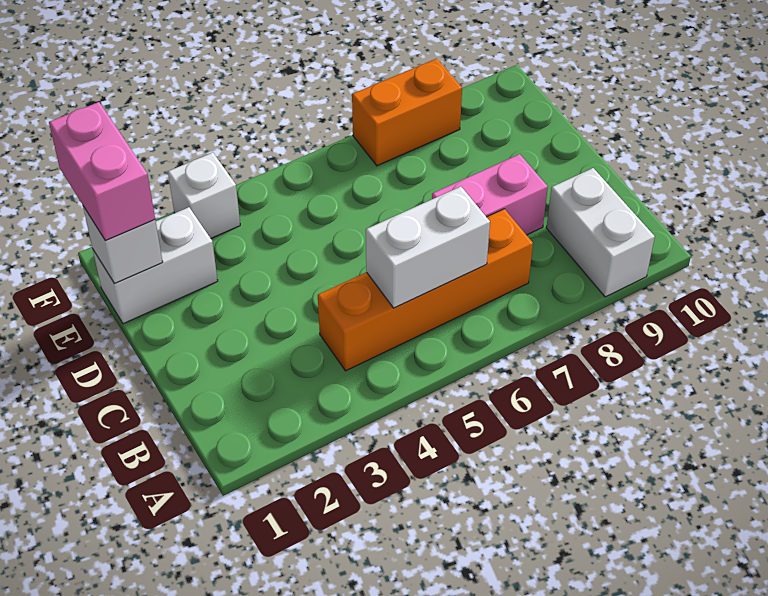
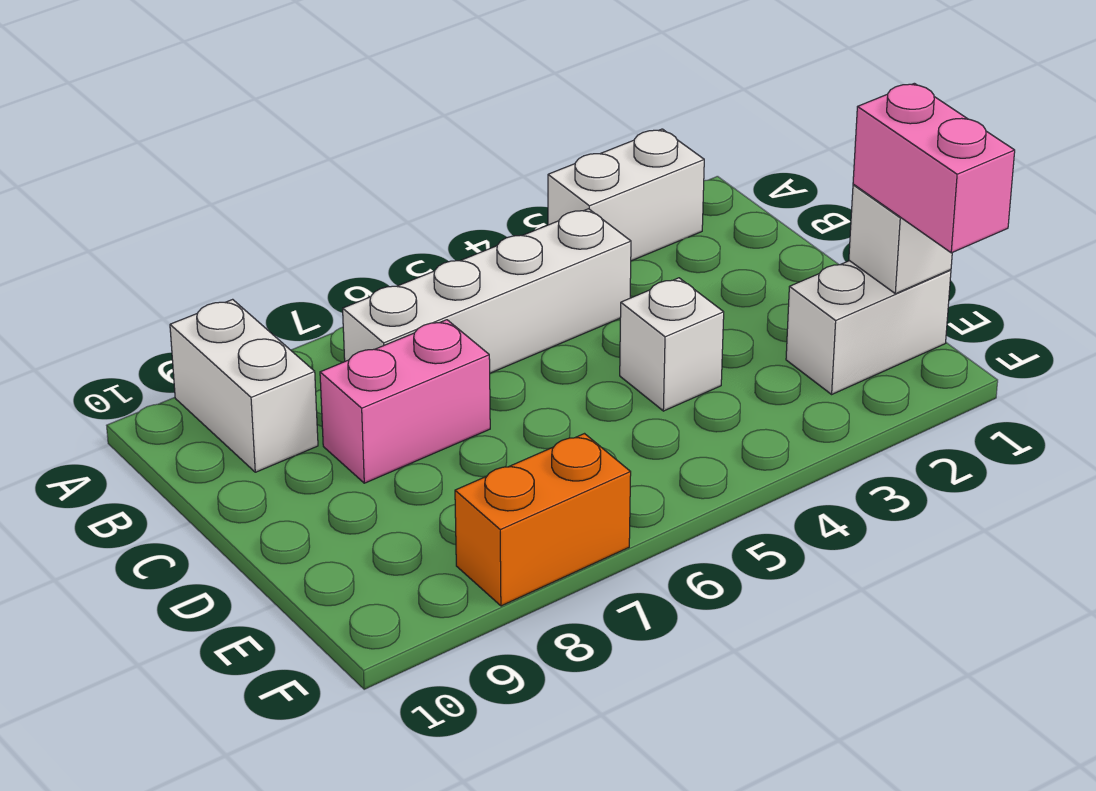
orange brick B4:B7 level 1 -> white brick B4:B7 level 1
white brick B5:B6 level 2 -> white brick A2:A3 level 1
white brick F3 level 1 -> white brick D4 level 1

